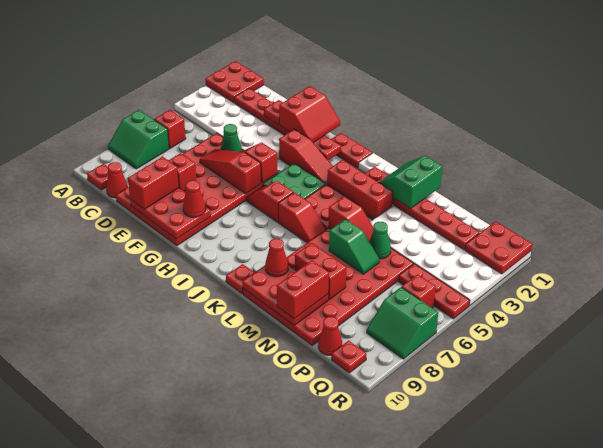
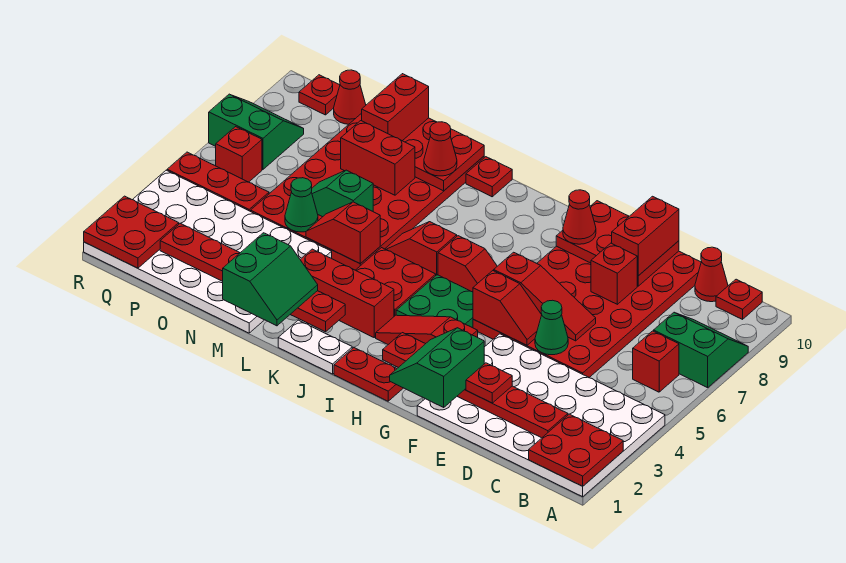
red slope F1:G2 level 3 top F -> green slope F1:G2 level 3 top F

